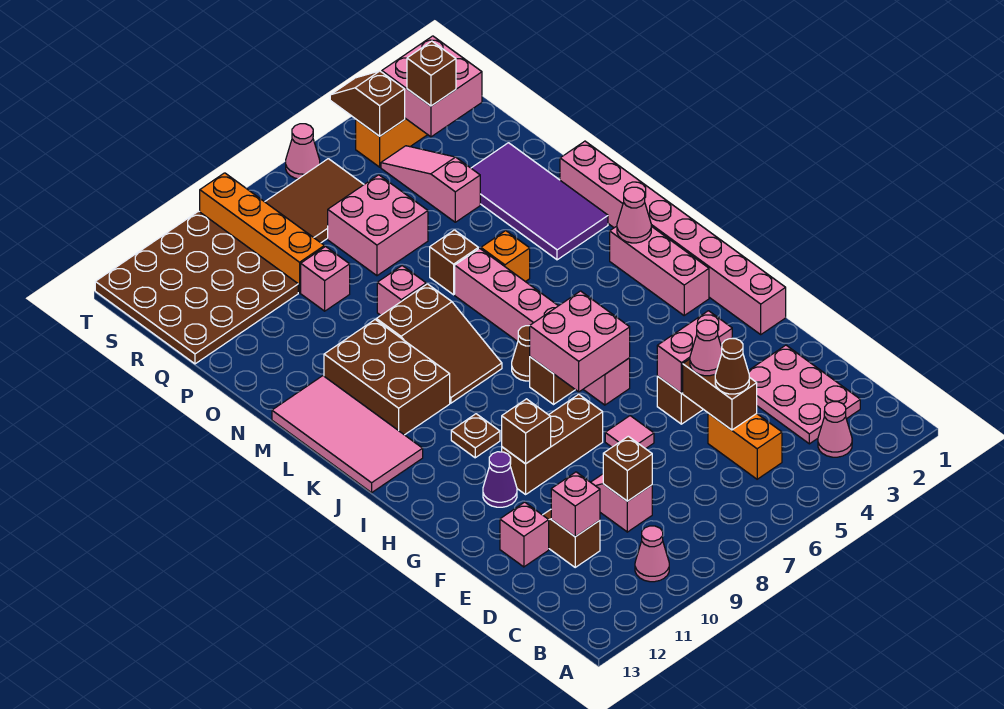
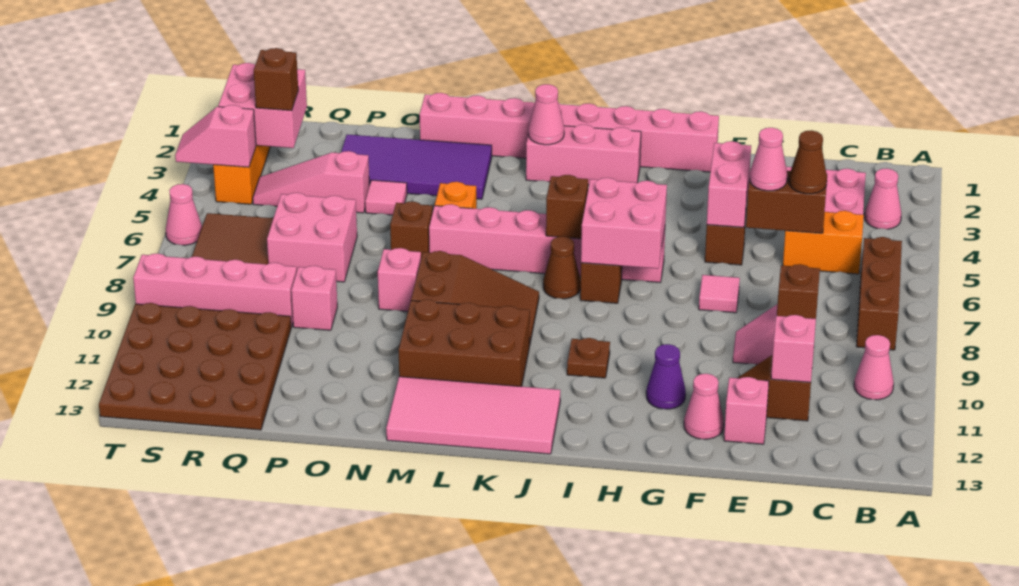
none -> pink cone F12 level 1
brown brick G8:G10 level 1 -> brown brick B6:B8 level 1
brown brick G10 level 2 -> brown brick J6 level 2
none -> pink tile O4 level 1
orange brick Q9:T9 level 1 -> pink brick Q9:T9 level 1
brown slope S4:T4 level 2 top S -> pink slope S4:T4 level 2 top S

